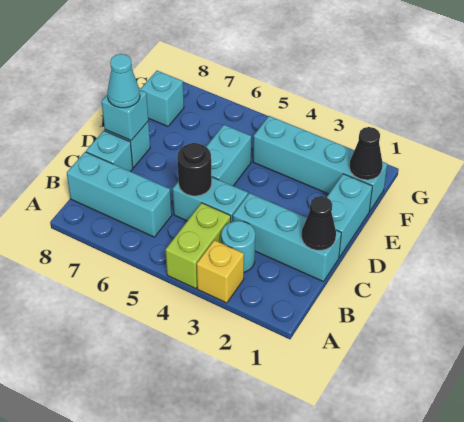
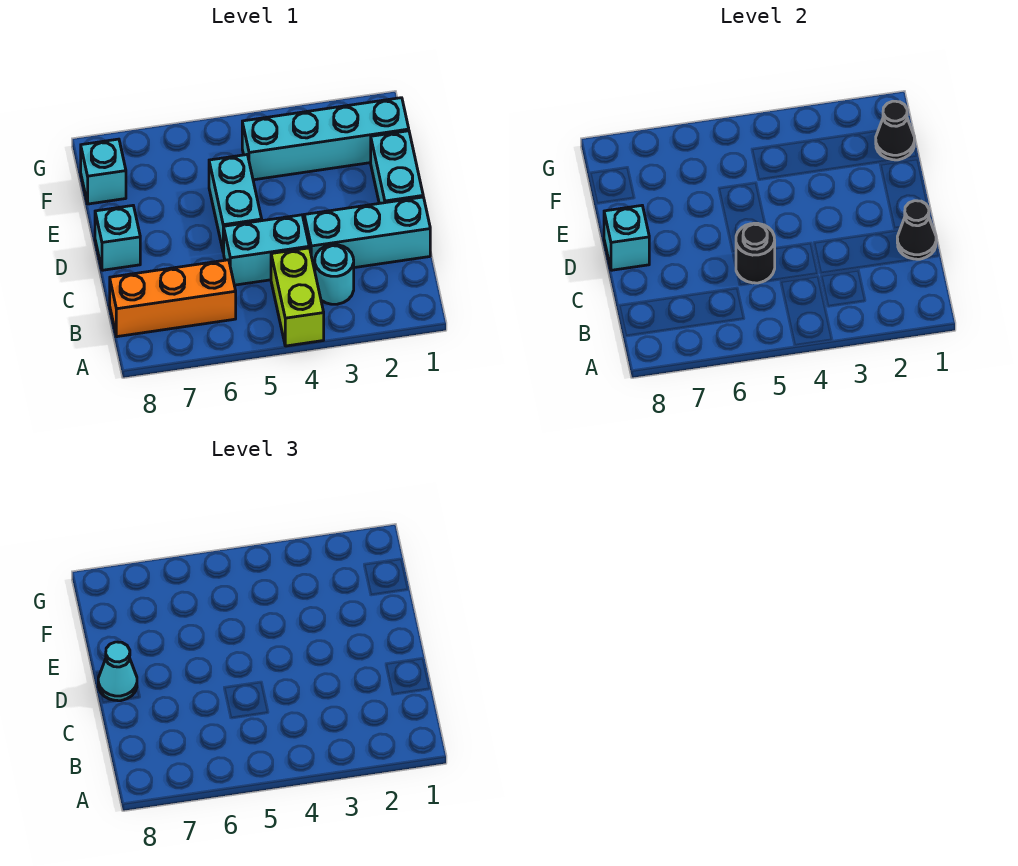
yellow brick A3 level 1 -> none
cyan brick B6:B8 level 1 -> orange brick B6:B8 level 1
cyan brick C8 level 1 -> none

